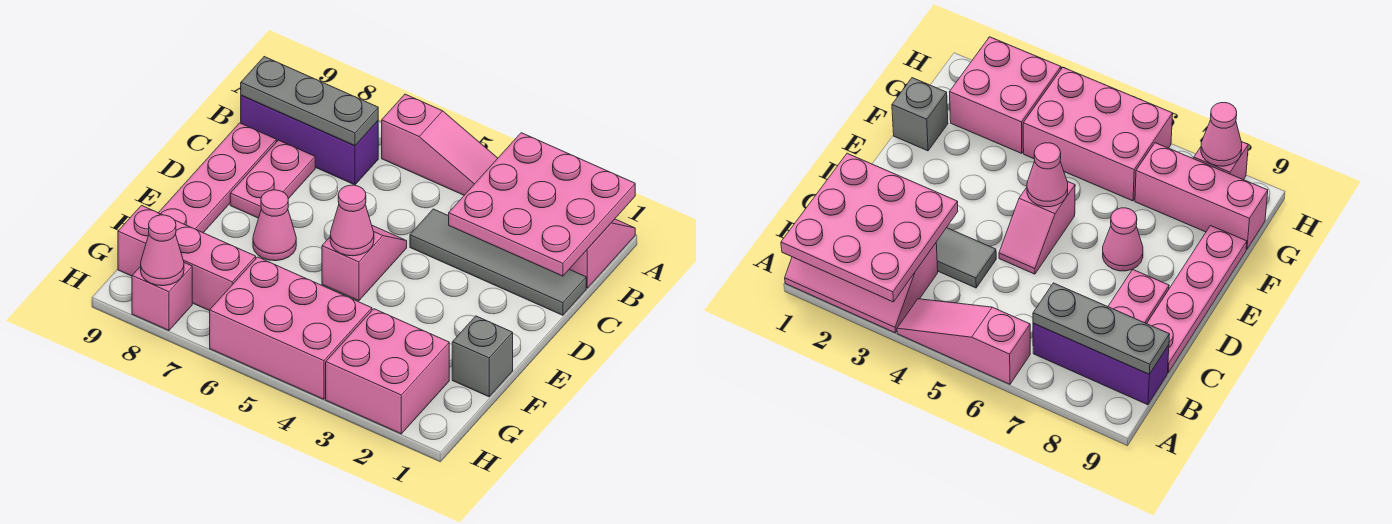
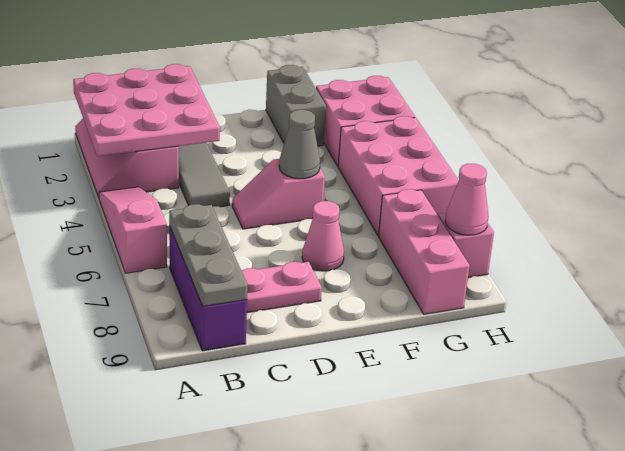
pink plate C9:F9 level 1 -> none
pink cone E5 level 2 -> grey cone E5 level 2
grey brick F1 level 1 -> grey brick F1:F2 level 1

